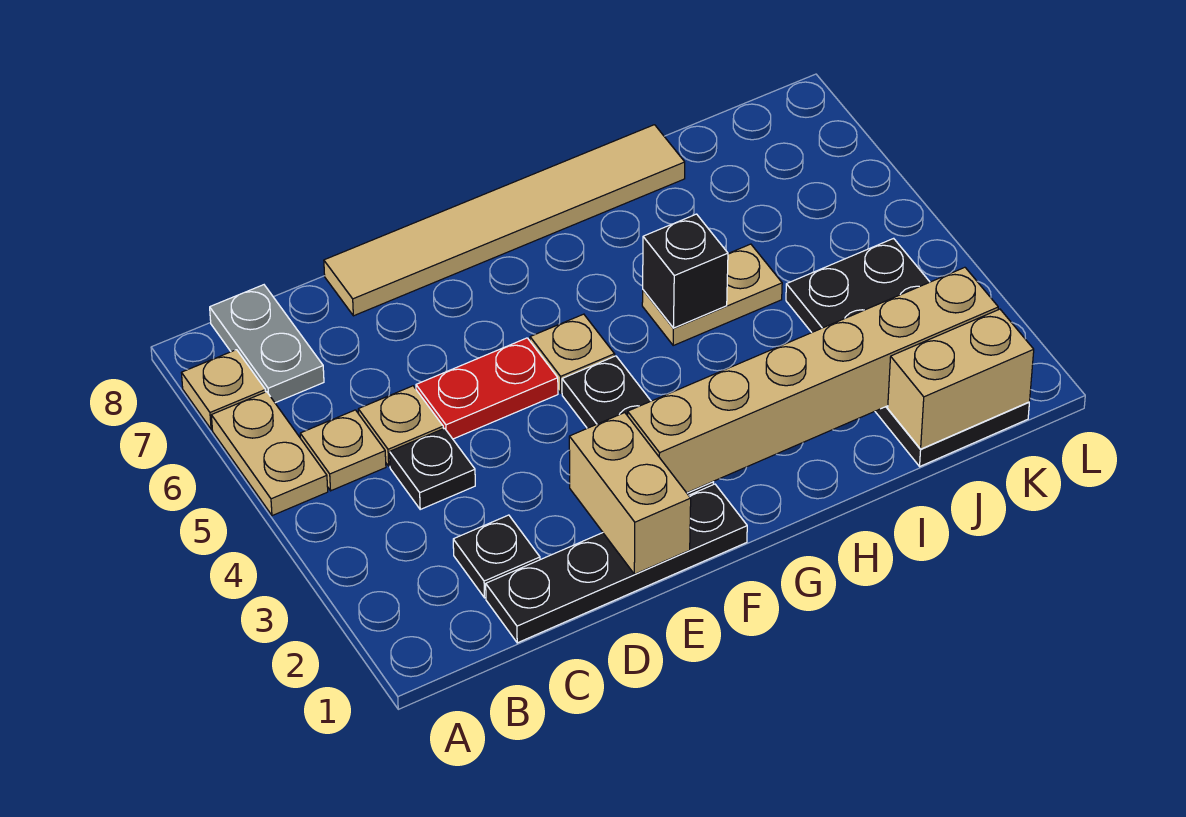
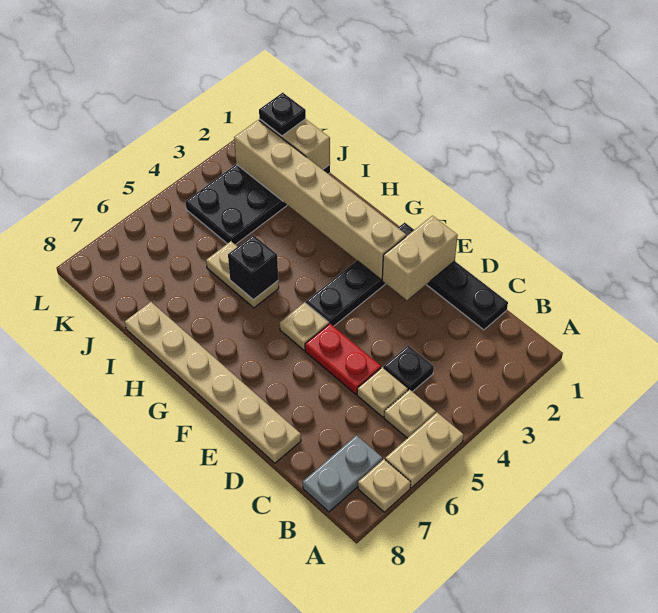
black plate C2 level 1 -> black plate K1 level 3
tan tile D8:I8 level 1 -> tan plate D8:I8 level 1

